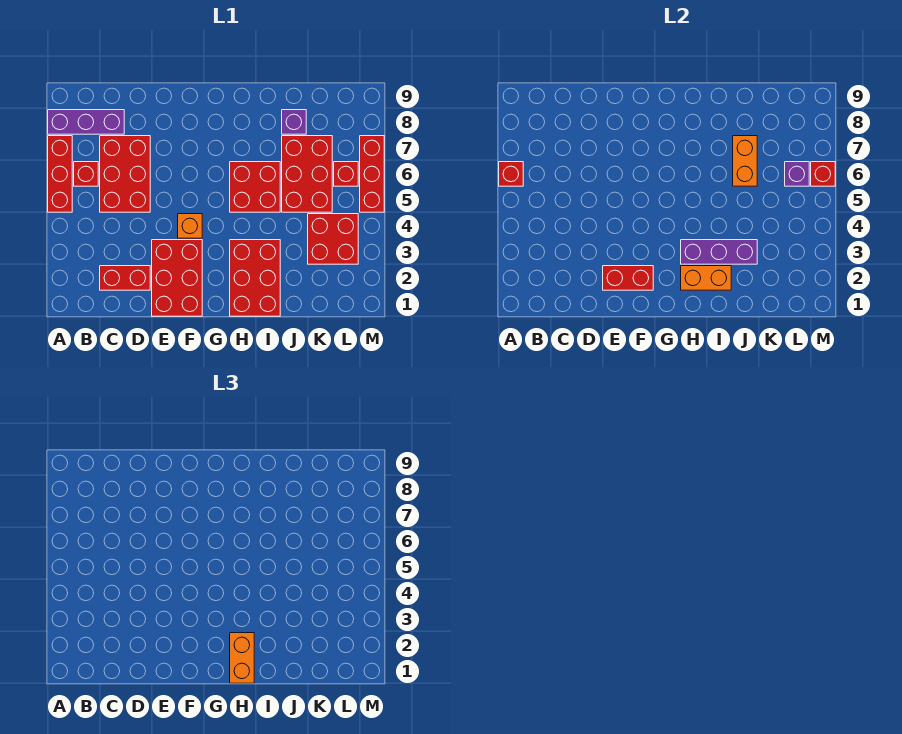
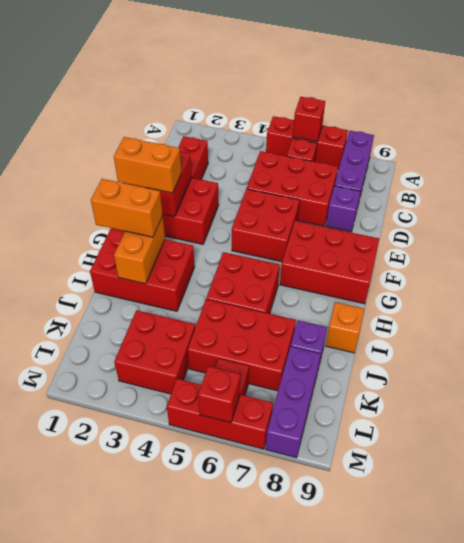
none -> red brick E5:F6 level 1
orange brick F4 level 1 -> orange brick I9 level 1
none -> red brick F7:G9 level 1
purple brick H3:J3 level 2 -> purple brick K8:M8 level 1
orange brick J6:J7 level 2 -> orange brick F1:F2 level 3
purple brick L6 level 2 -> purple brick D8 level 1

